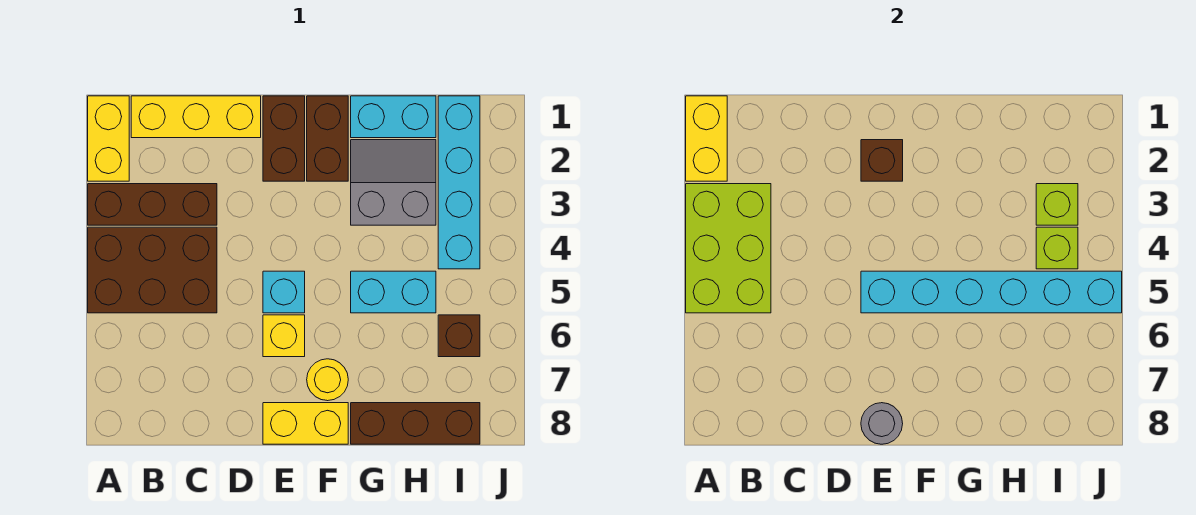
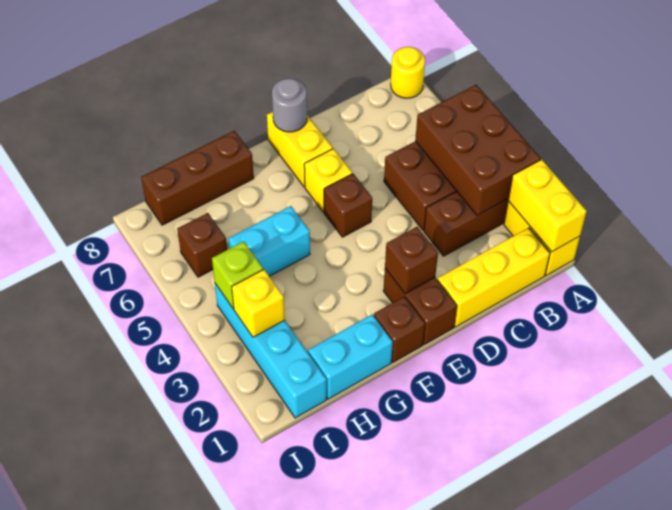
lime brick A3:B5 level 2 -> brown brick A3:B5 level 2
cyan brick E5 level 1 -> brown brick E5 level 1
cyan brick E5:J5 level 2 -> none
yellow brick E8:F8 level 1 -> yellow brick E7:E8 level 1
brown brick F1:F2 level 1 -> brown brick F1 level 1
yellow round brick F7 level 1 -> yellow round brick A8 level 1
grey slope G2:H3 level 1 top 3 -> none
lime brick I3 level 2 -> yellow brick I3 level 2

